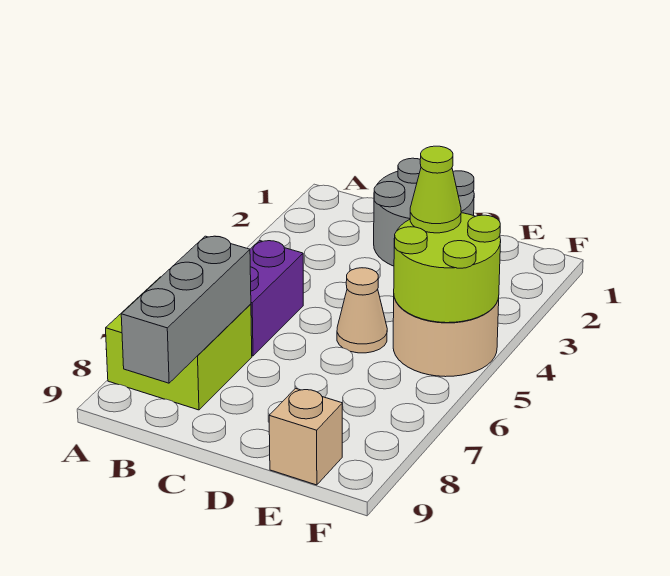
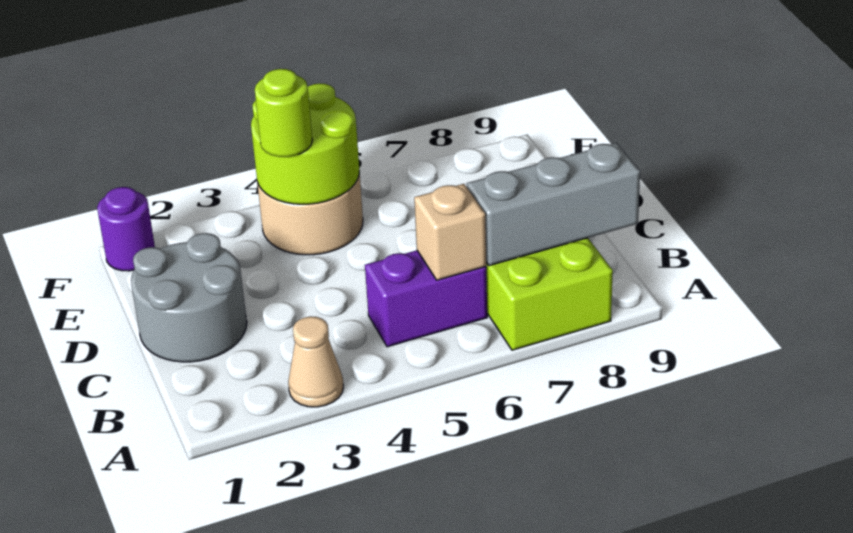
tan cone D5 level 1 -> tan cone A3 level 1
lime cone E4 level 3 -> lime round brick E4 level 3
tan brick E9 level 1 -> tan brick B6 level 2
none -> purple round brick F1 level 1

